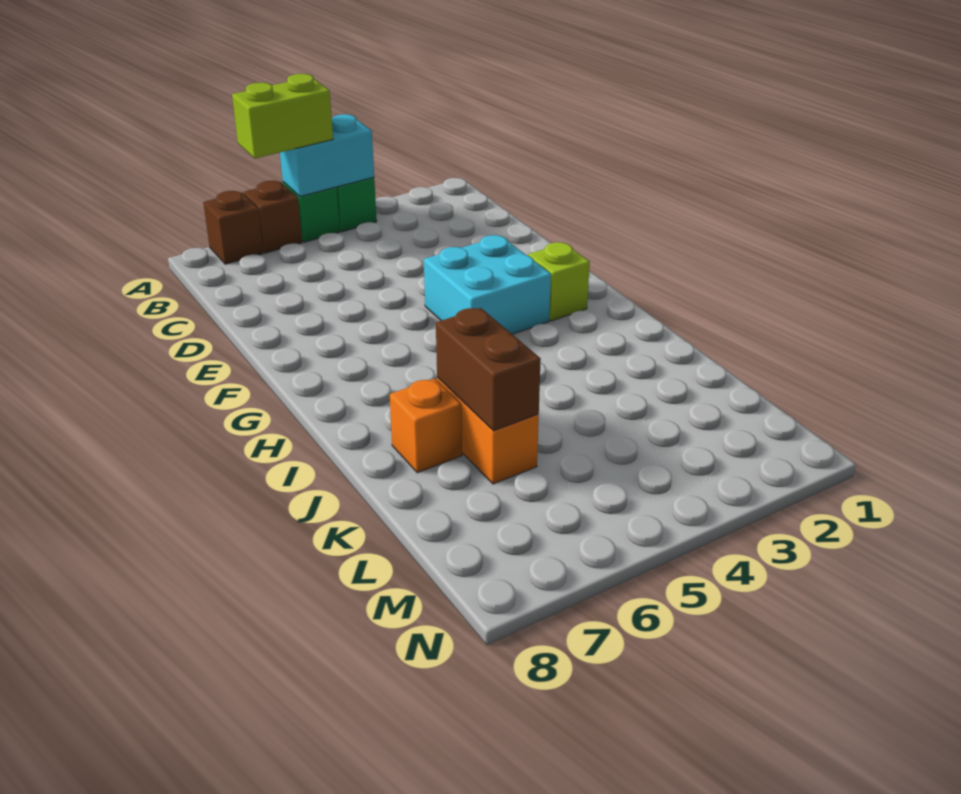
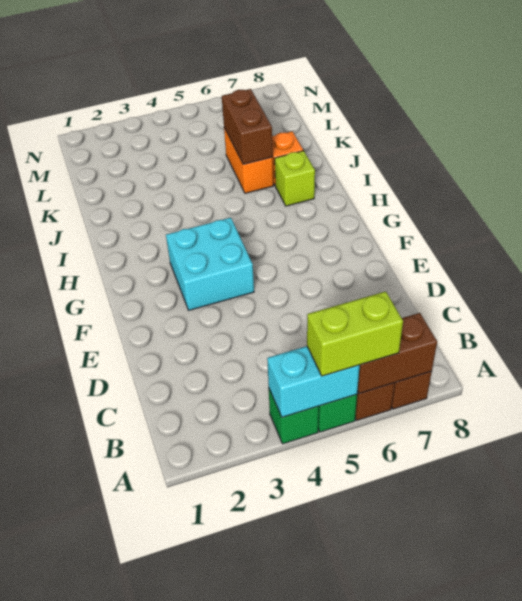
none -> brown brick A6:A7 level 2
lime brick G2 level 1 -> lime brick I7 level 1

